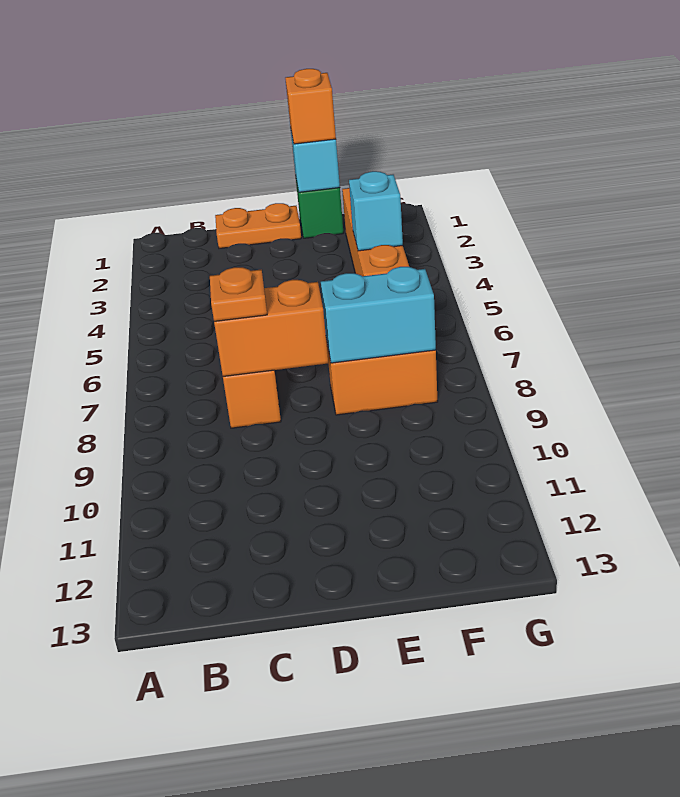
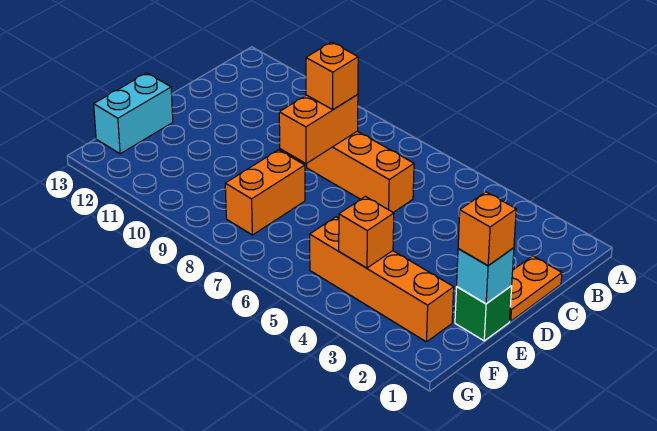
orange plate C8 level 3 -> orange brick C8 level 3
cyan brick E8:F8 level 2 -> cyan brick E13:F13 level 1
cyan brick F4 level 2 -> orange brick F4 level 2

